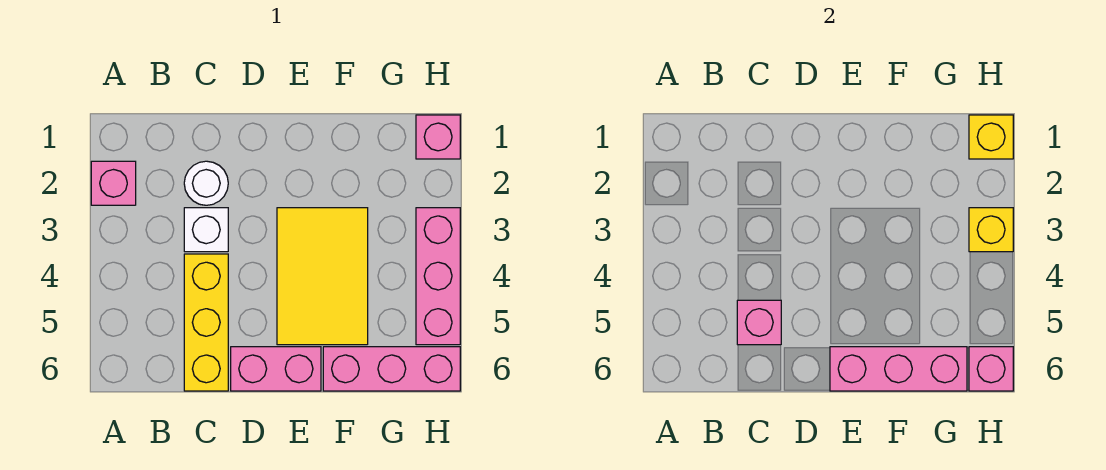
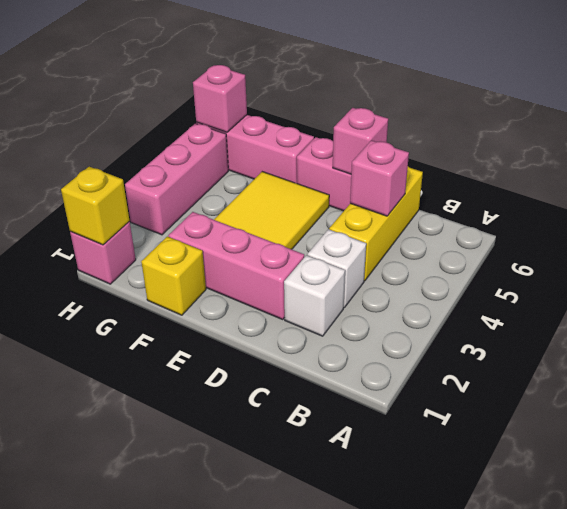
pink brick A2 level 1 -> pink brick D6 level 2
white round brick C2 level 1 -> white brick C2 level 1
pink brick E6:G6 level 2 -> pink brick D2:F2 level 1
yellow brick H3 level 2 -> yellow brick F1 level 1

